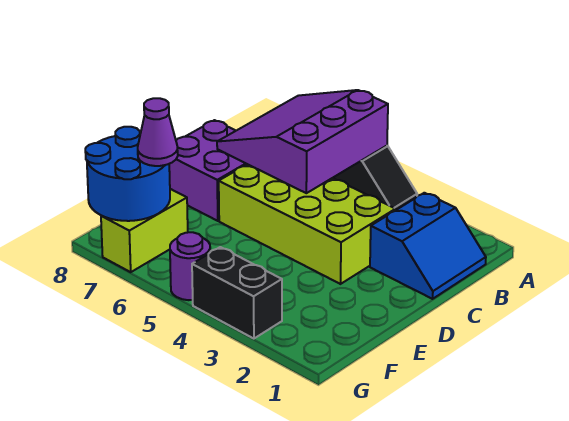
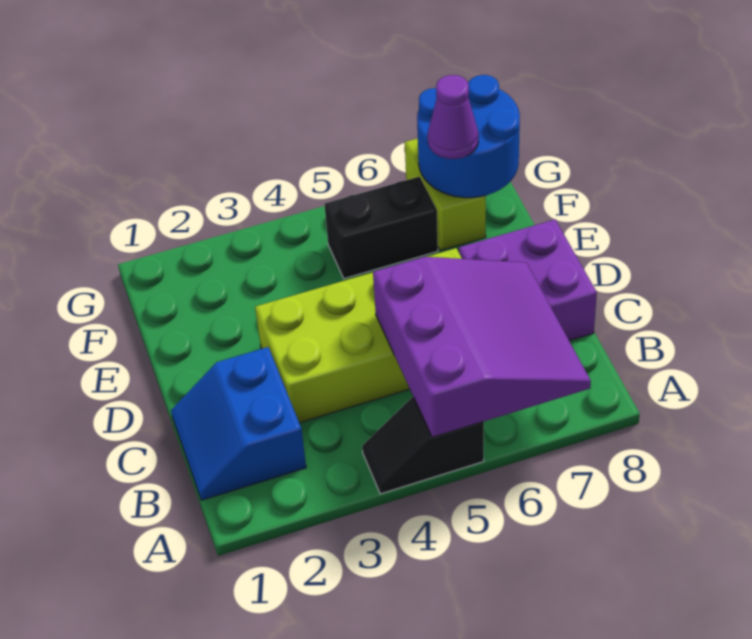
black brick G3:G4 level 1 -> black brick F5:F6 level 1
purple round brick G5 level 1 -> none

